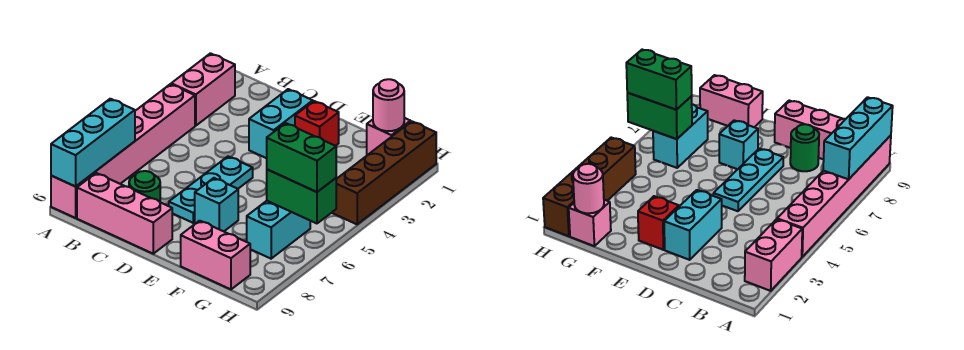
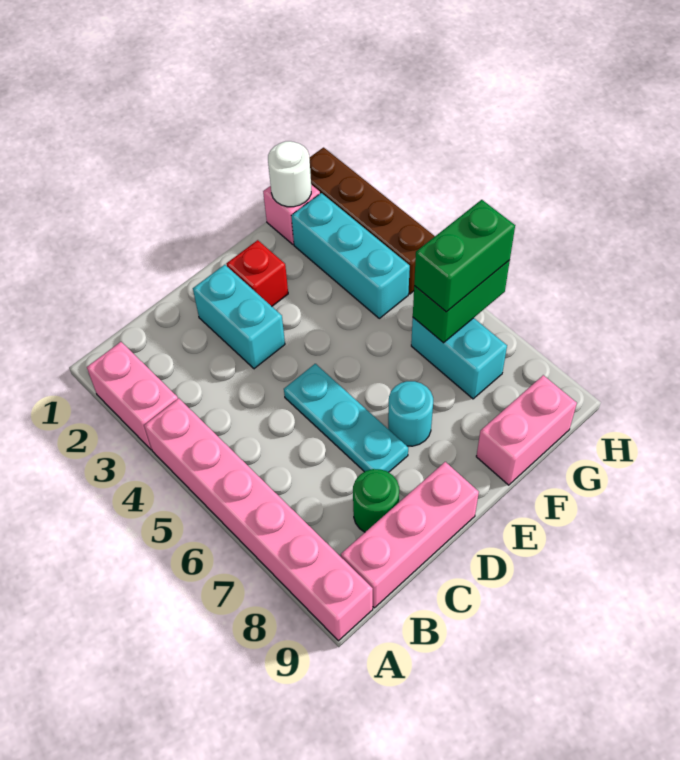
cyan brick A7:A9 level 2 -> cyan brick G2:G4 level 1
cyan brick E7 level 1 -> cyan round brick E7 level 1
pink round brick G1 level 2 -> white round brick G1 level 2

